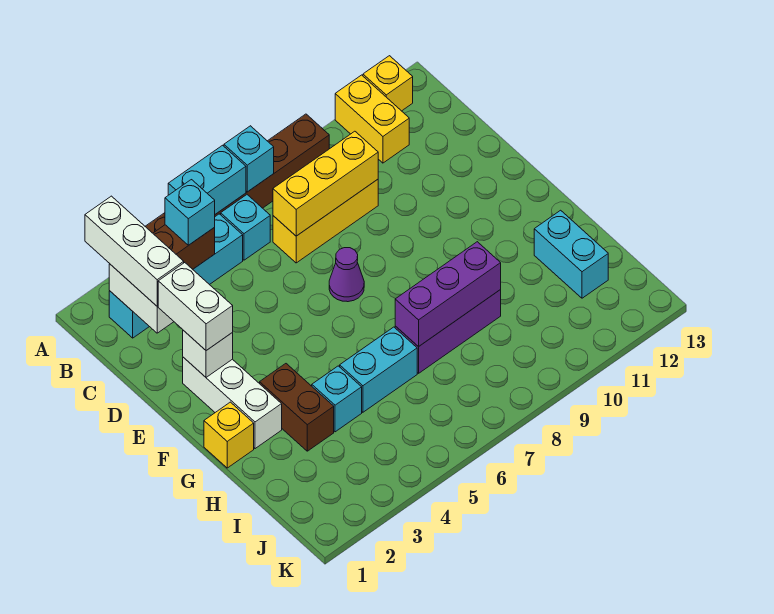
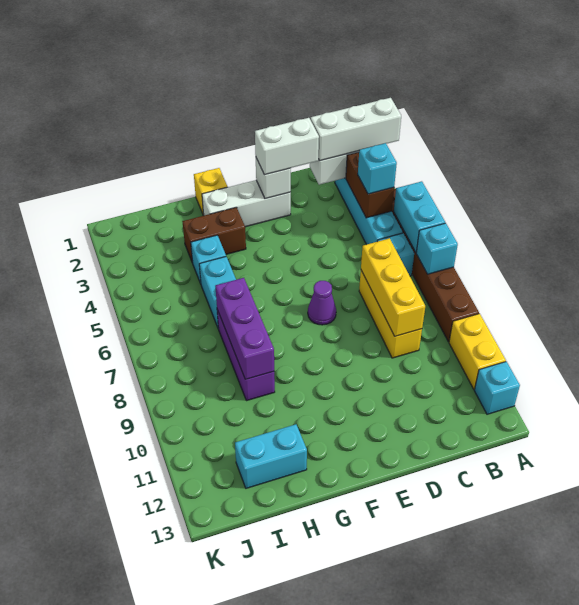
yellow brick A11:B11 level 1 -> yellow brick A10:A11 level 1
yellow brick A12 level 1 -> cyan brick A12 level 1

